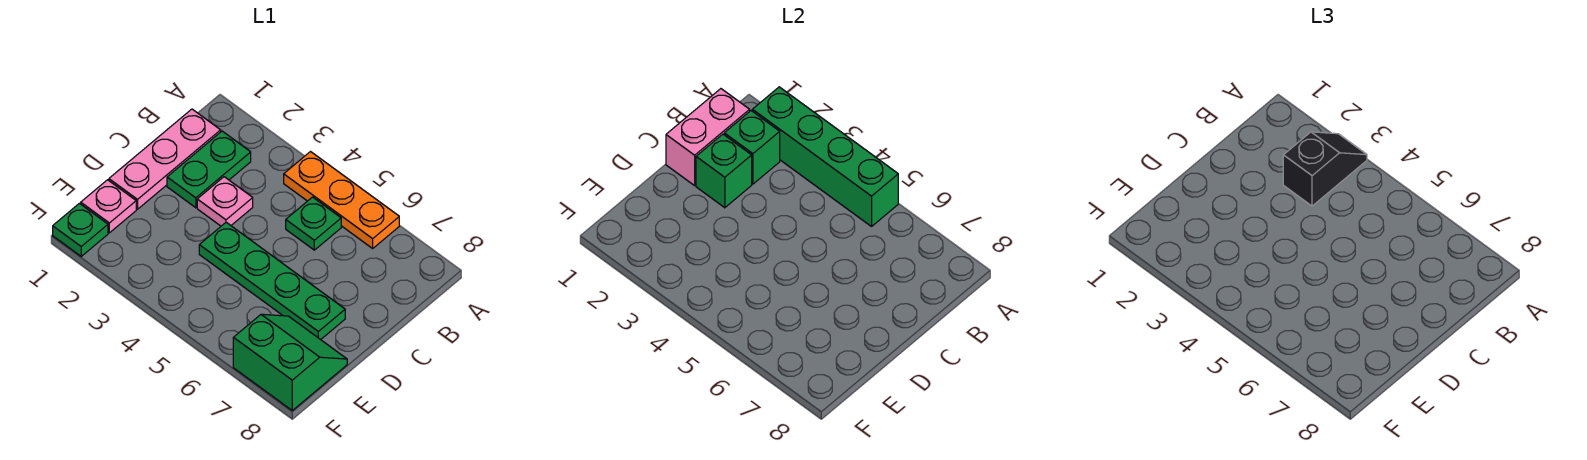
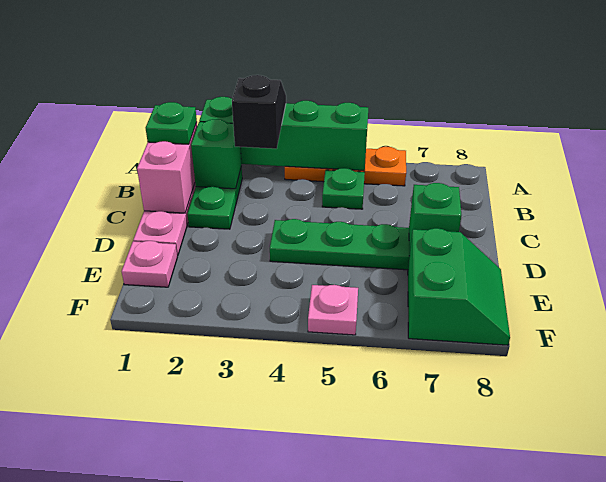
green brick C2 level 2 -> green brick D7 level 2
pink plate C3 level 1 -> pink plate F5 level 1
green slope E7:F8 level 1 top F -> green slope E7:F8 level 1 top 7
green plate F1 level 1 -> green plate B1 level 3

